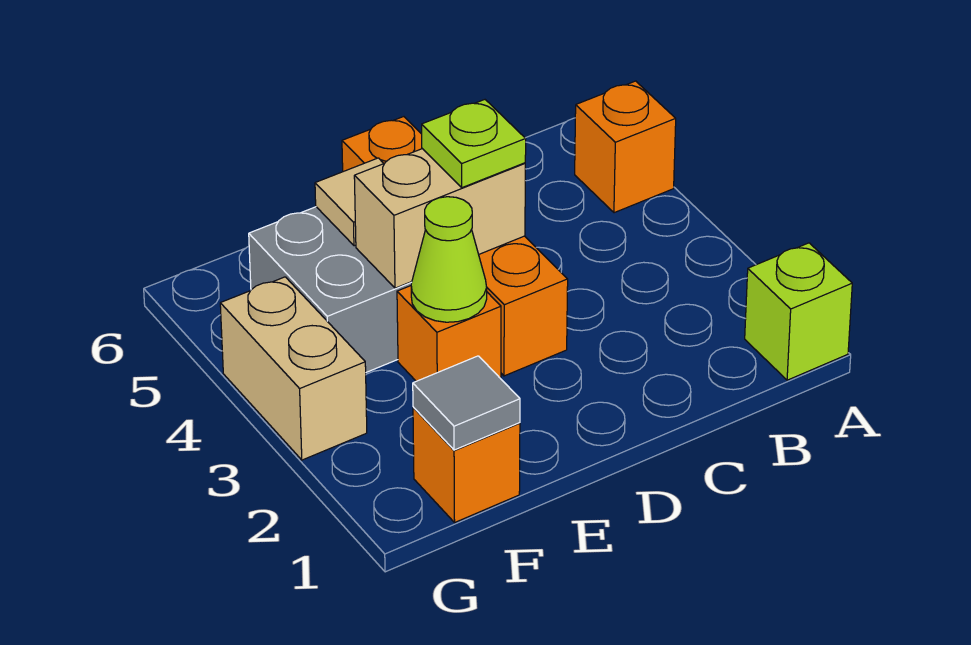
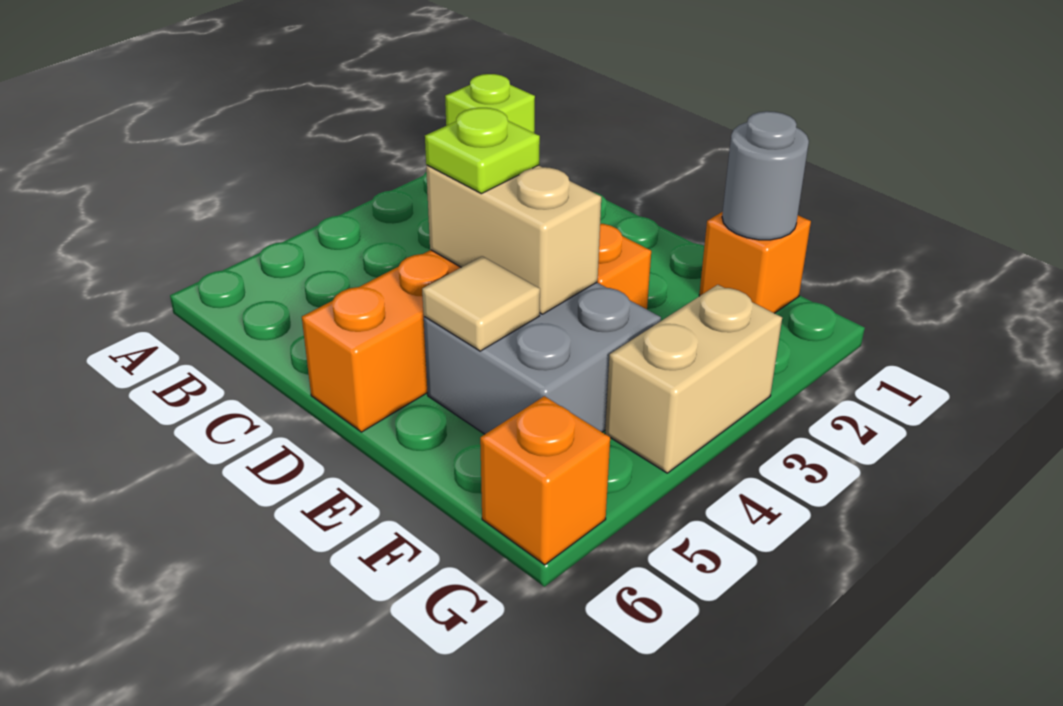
orange brick A5 level 1 -> orange brick G6 level 1
lime cone E3 level 2 -> none
grey tile F1 level 2 -> grey round brick F1 level 2

